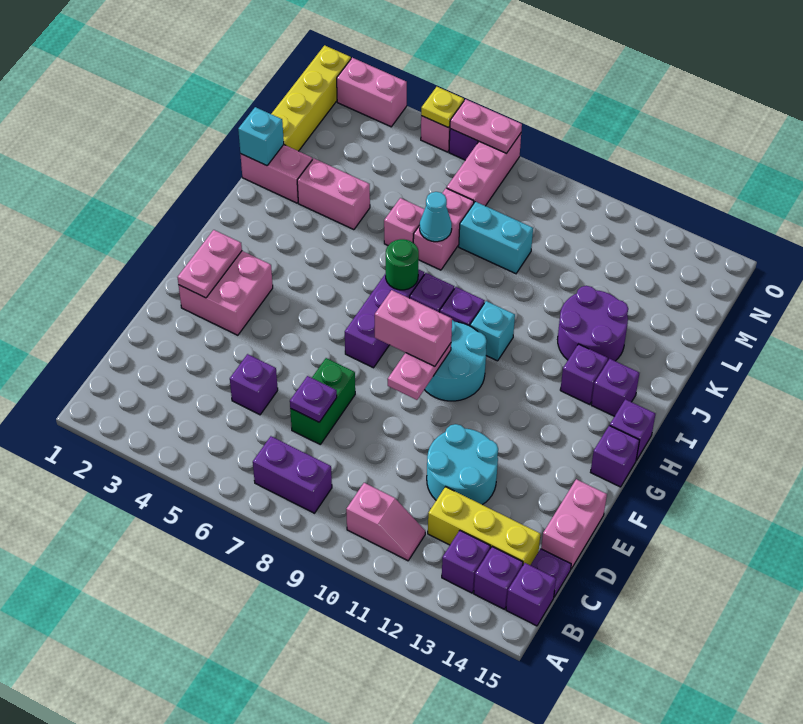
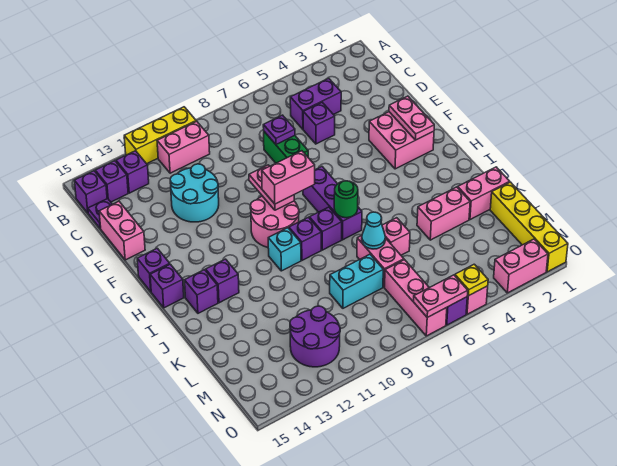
purple brick B7:B8 level 1 -> purple brick C4:C5 level 1
pink slope B10:B11 level 1 top 10 -> pink brick B10:B11 level 1
yellow brick C12:C14 level 1 -> yellow brick A10:A12 level 1
cyan round brick G9:H10 level 1 -> pink round brick G9:H10 level 1
purple round brick J12:K13 level 1 -> purple round brick M11:N12 level 1
cyan brick K1 level 2 -> none

